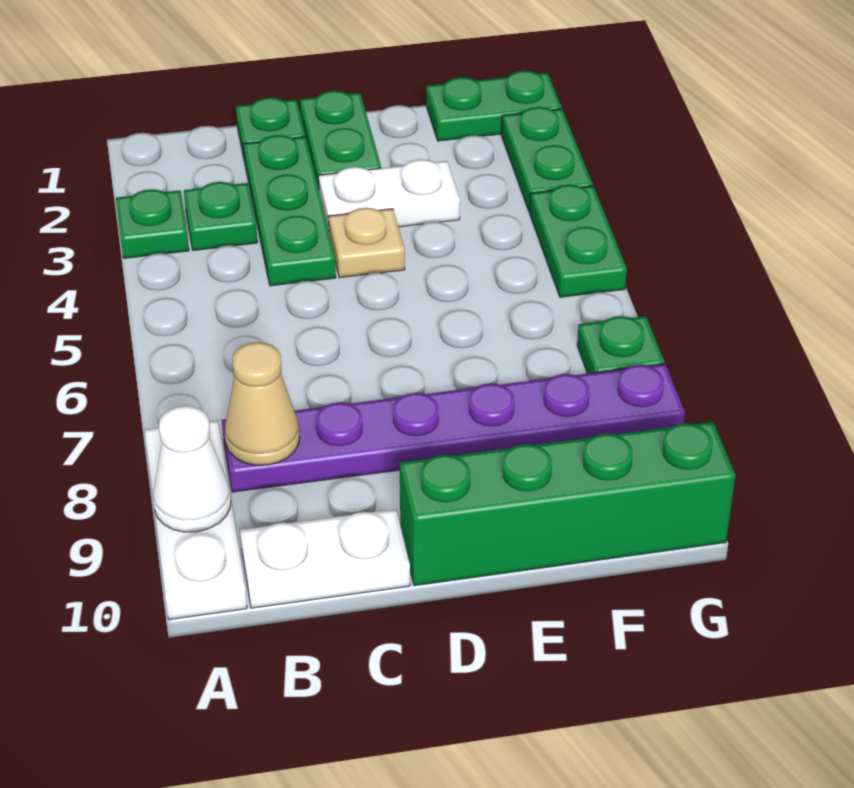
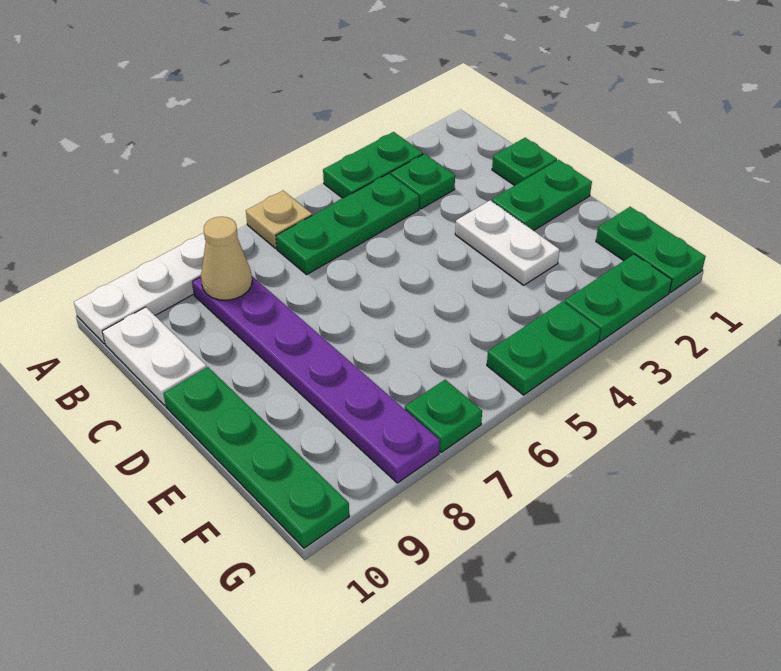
green plate A3 level 1 -> green plate A3:A4 level 1
white cone A9 level 2 -> none
green plate C2:C4 level 1 -> green plate B4:B6 level 1
tan plate D4 level 1 -> tan plate A6 level 1
green brick D10:G10 level 1 -> green plate D10:G10 level 1

